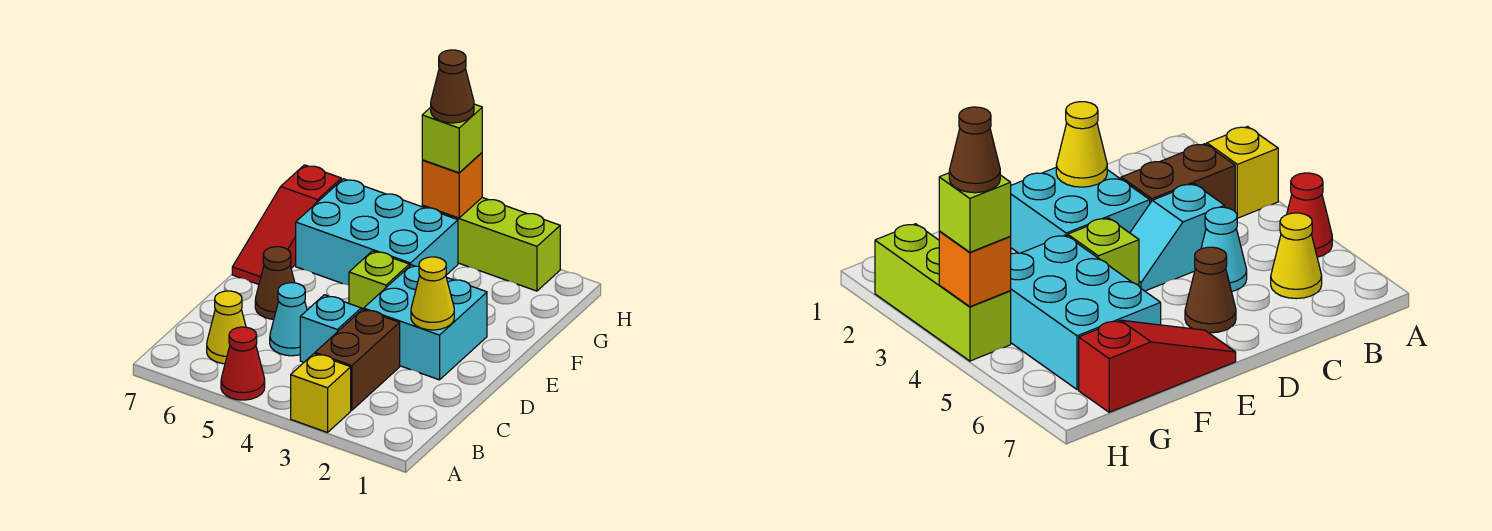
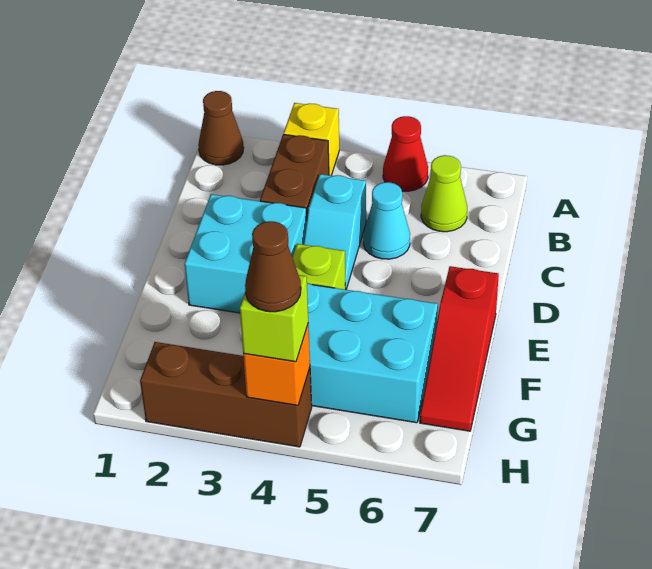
yellow cone B6 level 1 -> lime cone B6 level 1
yellow cone D2 level 2 -> none
brown cone D6 level 1 -> brown cone A1 level 1
red slope E7:G7 level 1 top G -> red slope E7:G7 level 1 top E
lime brick H2:H4 level 1 -> brown brick H2:H4 level 1

